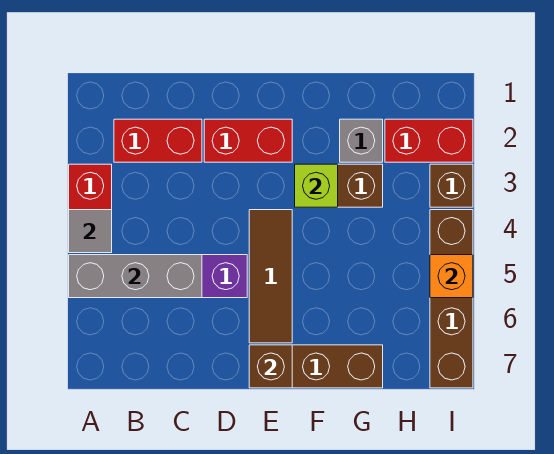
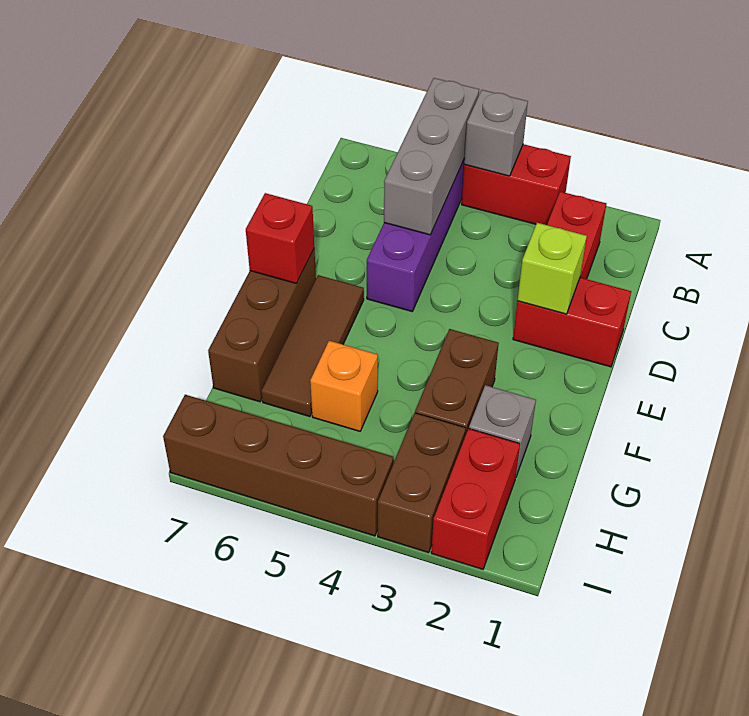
grey tile A4 level 2 -> grey brick A4 level 2
red brick D2:E2 level 1 -> red brick D1:D2 level 1
brown tile E4:E6 level 1 -> brown tile E6:G6 level 1
brown brick E7 level 2 -> red brick E7 level 2
lime brick F3 level 2 -> lime brick D2 level 2
brown brick I3 level 1 -> brown brick H3:I3 level 1
orange brick I5 level 2 -> orange brick G5 level 1

